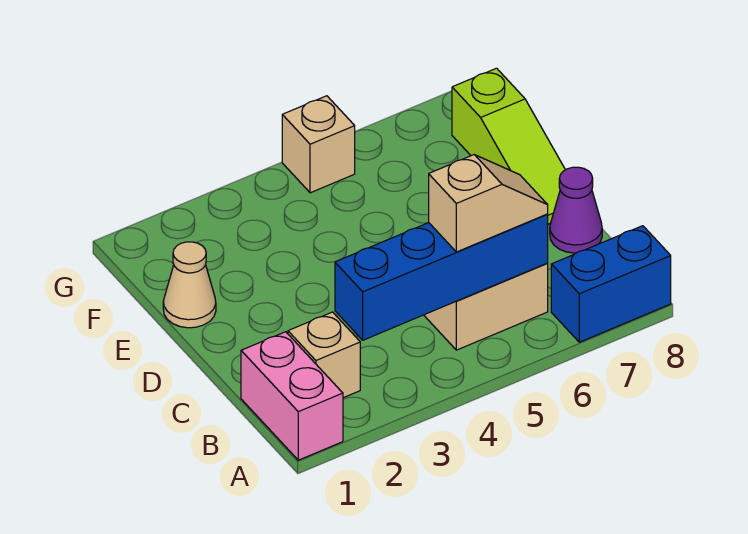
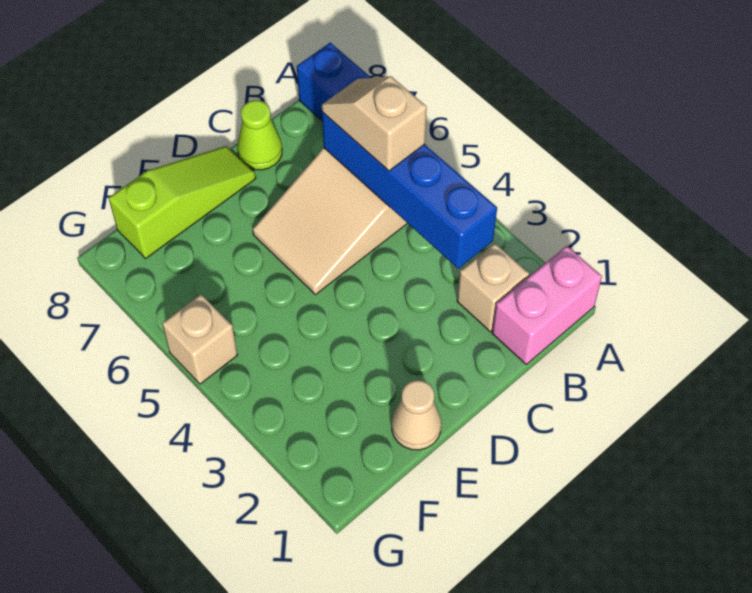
purple cone C8 level 1 -> lime cone C8 level 1

